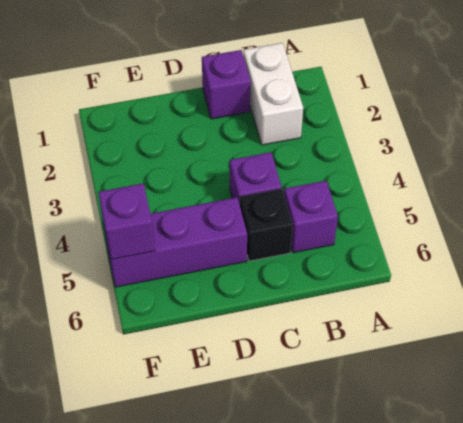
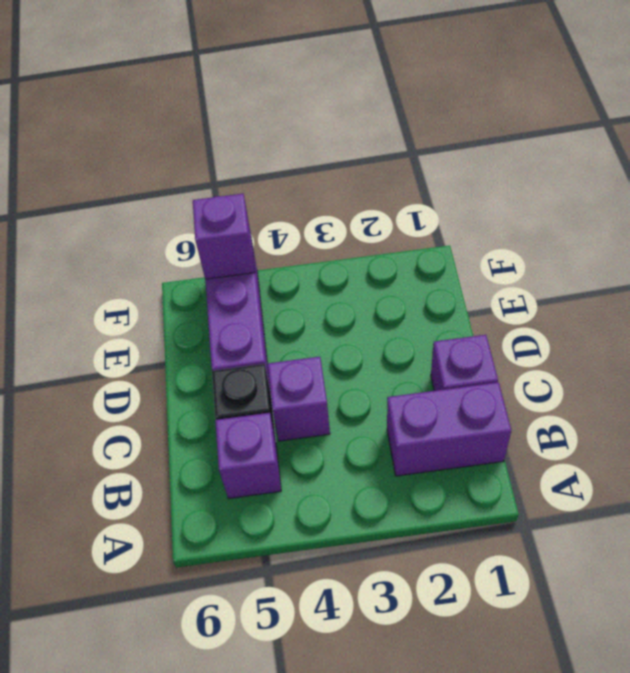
white brick B1:B2 level 1 -> purple brick B1:B2 level 1

